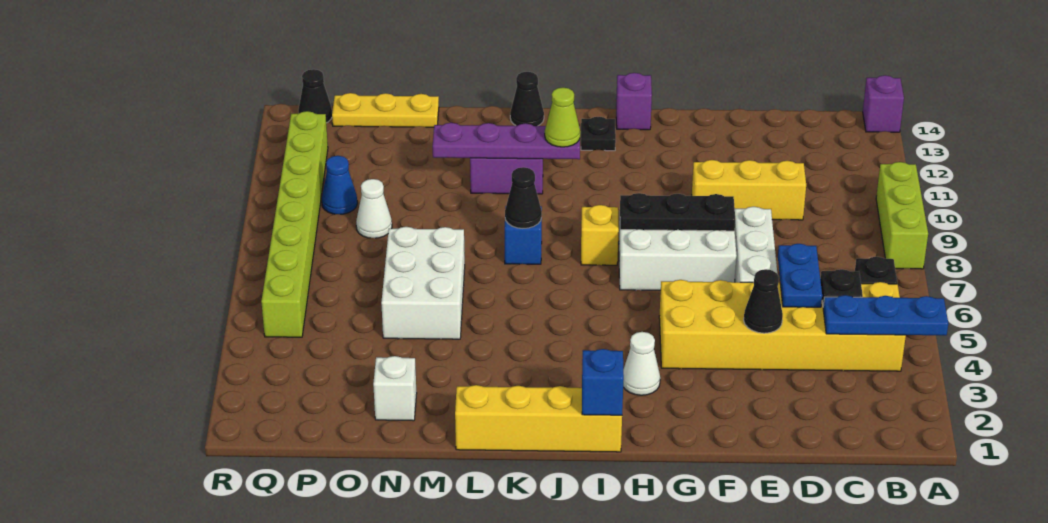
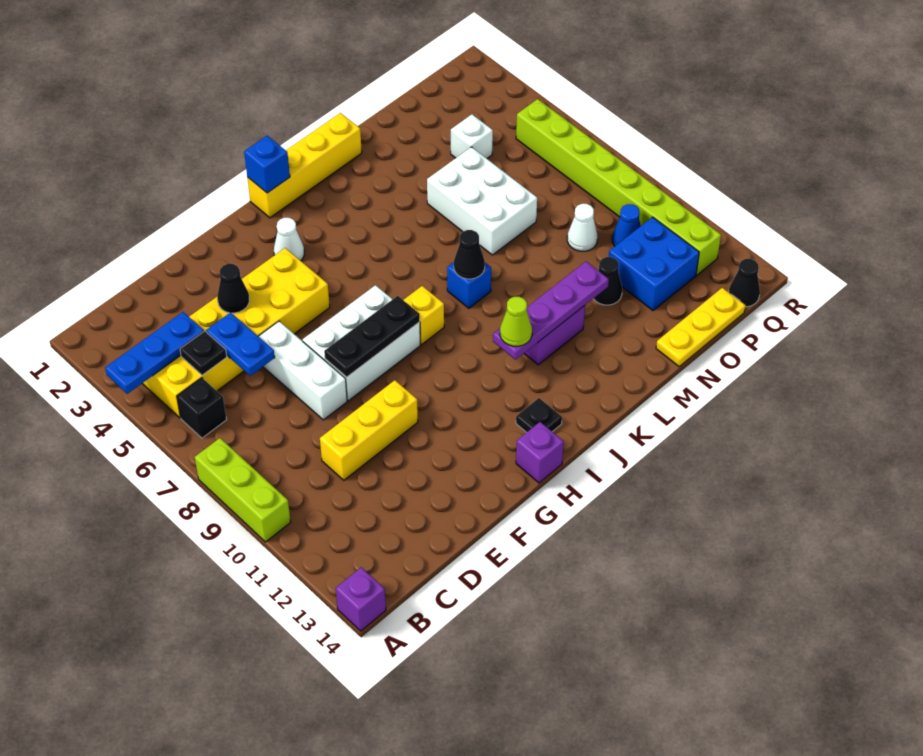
black cone K14 level 1 -> black cone N11 level 1
white brick N2 level 1 -> white brick O4 level 1
none -> blue brick O11:P12 level 1

